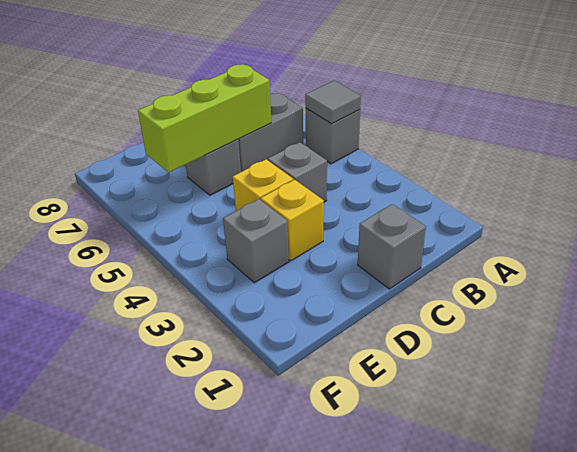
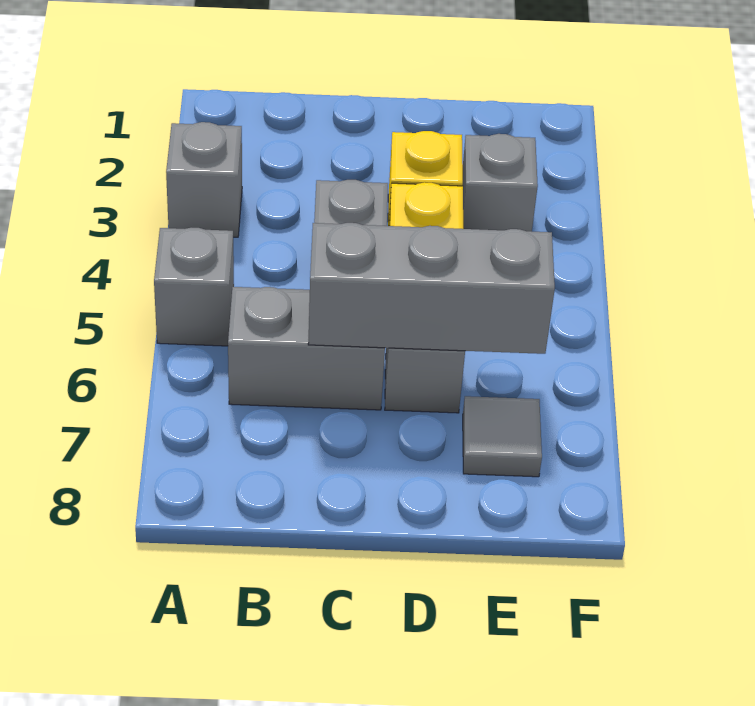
grey tile A5 level 2 -> grey tile E7 level 1
grey brick C1 level 1 -> grey brick A3 level 1
lime brick C6:E6 level 2 -> grey brick C6:E6 level 2

